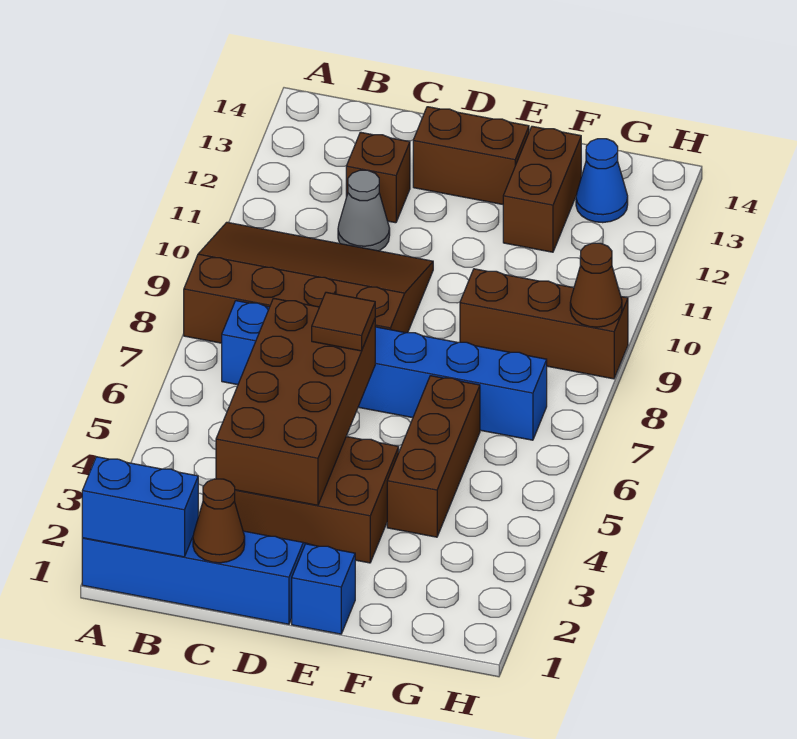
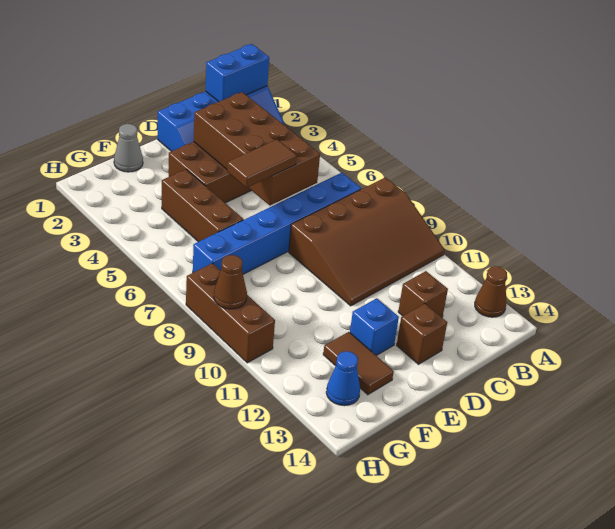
brown cone C1 level 2 -> brown cone A13 level 1
grey cone C11 level 1 -> grey cone F1 level 1
brown tile D6 level 3 -> brown tile D6:E6 level 3
brown brick D13:E13 level 1 -> brown brick D13 level 1
blue brick E1 level 1 -> blue brick E12 level 1
brown brick F9:H9 level 1 -> brown brick H8:H10 level 1
brown brick F12:F13 level 1 -> brown tile F12:F13 level 1

